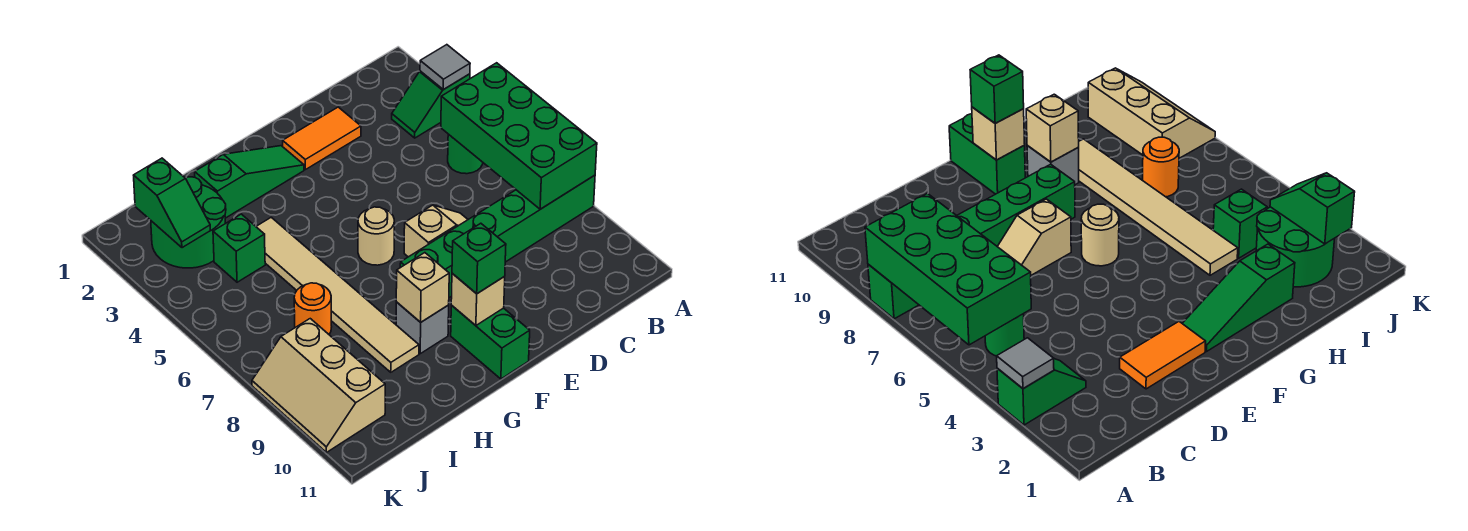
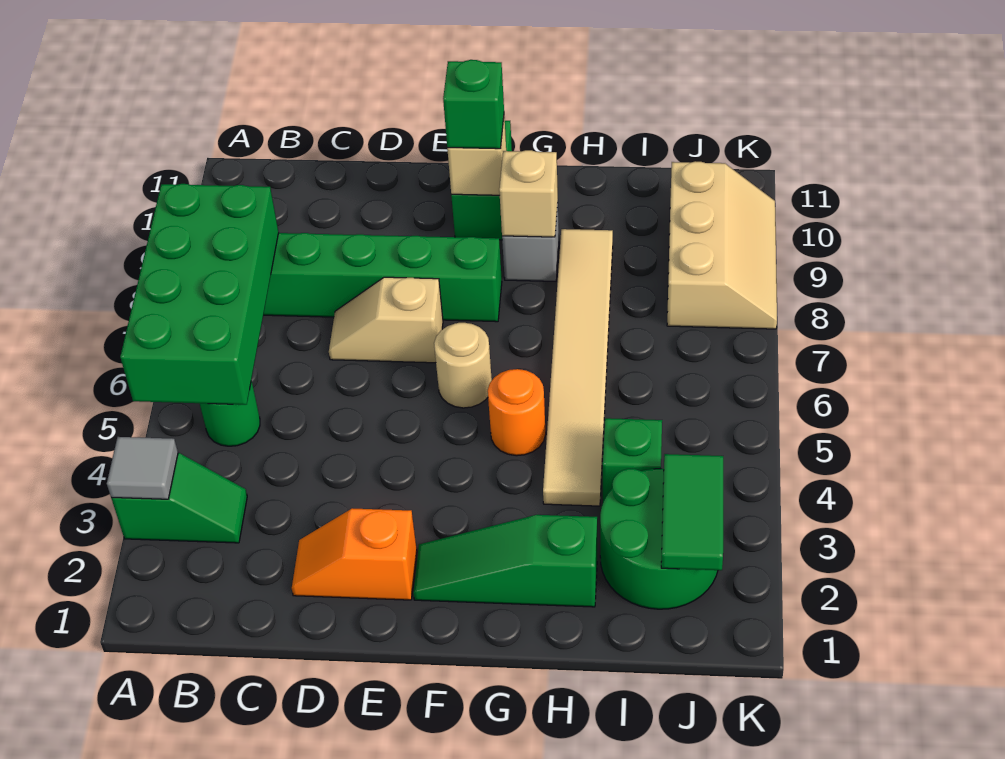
orange tile D2:E2 level 1 -> orange slope D2:E2 level 1 top E
orange round brick I7 level 1 -> orange round brick G5 level 1
green slope J2:J3 level 2 top 2 -> green tile J2:J3 level 2

